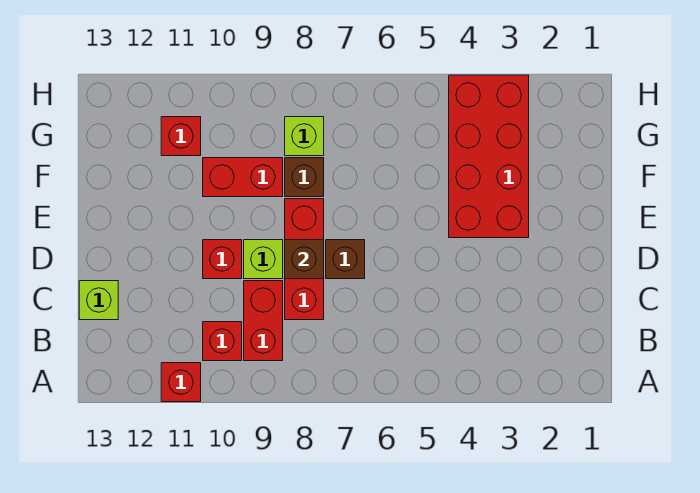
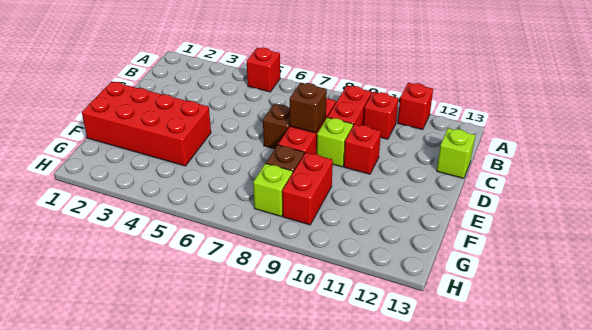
red brick E3:H4 level 1 -> red brick E1:F4 level 1
red brick F9:F10 level 1 -> red brick F9:G9 level 1
red brick G11 level 1 -> red brick A5 level 1

